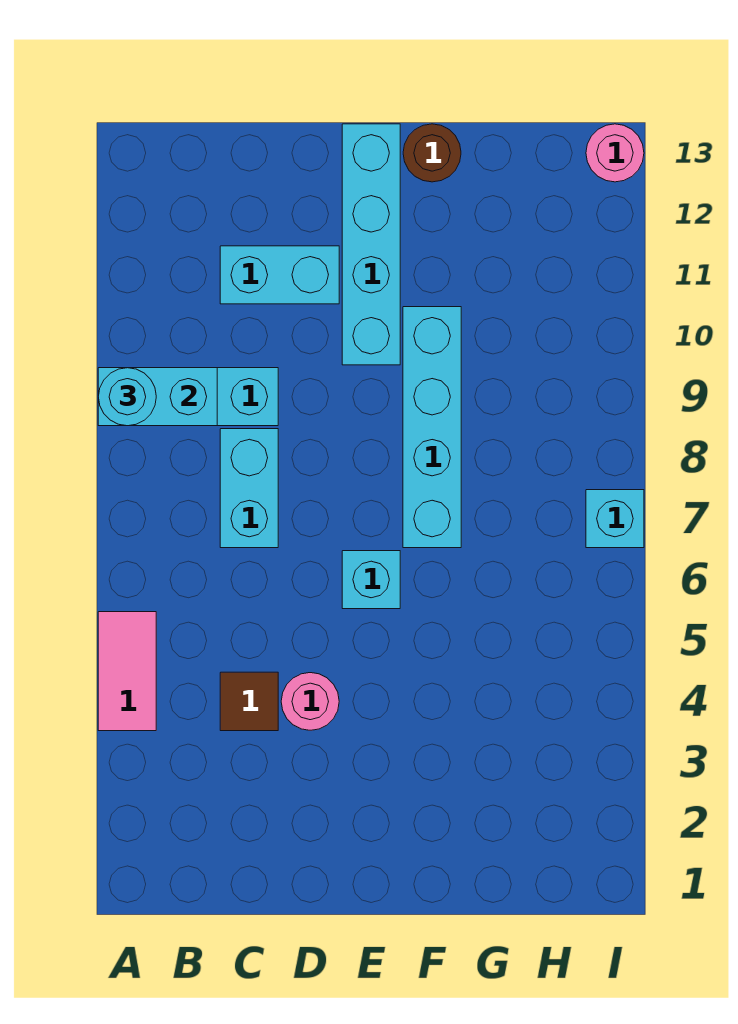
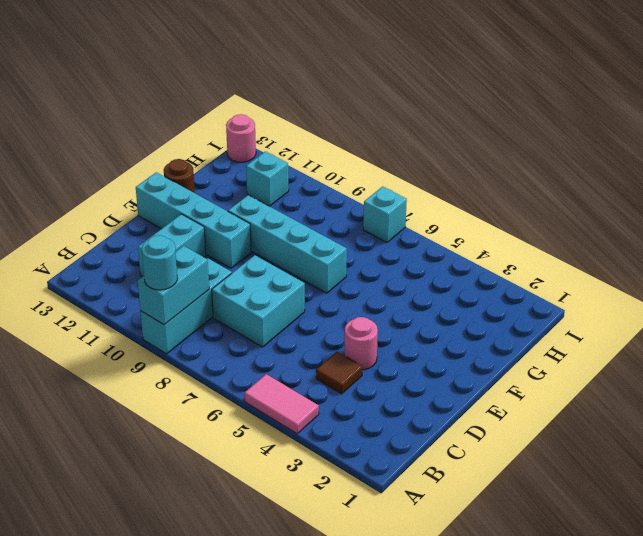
cyan brick C7:C8 level 1 -> cyan brick C7:D8 level 1
cyan brick E6 level 1 -> cyan brick H11 level 1

